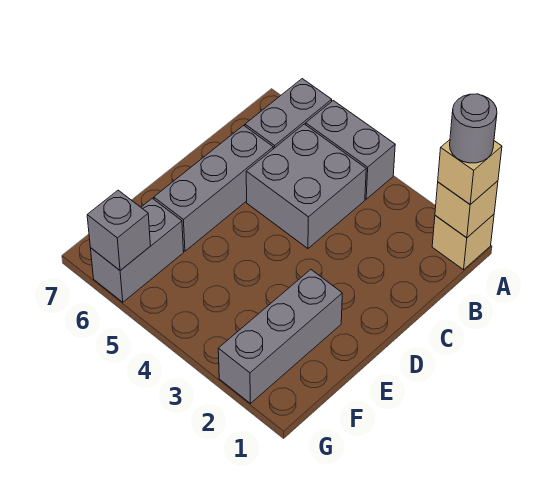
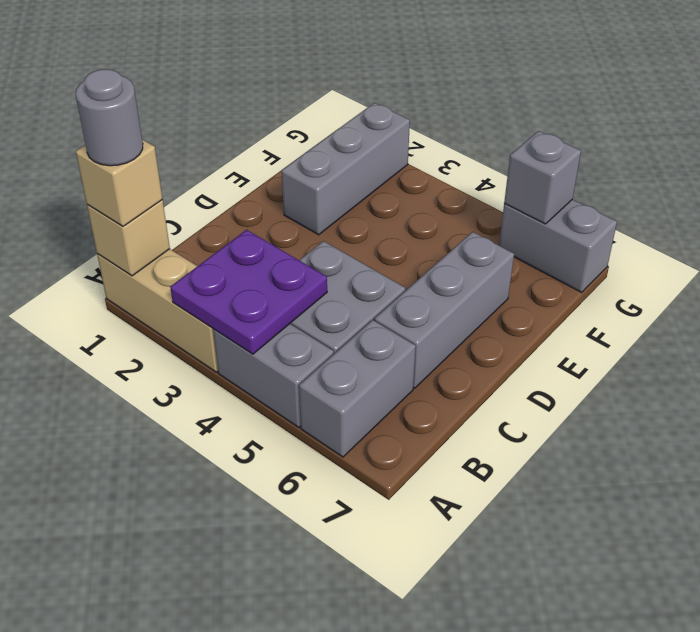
tan brick A1 level 1 -> tan brick A1:A3 level 1
none -> purple plate A3:B4 level 2
grey brick F6:G6 level 1 -> grey brick G6:G7 level 1

